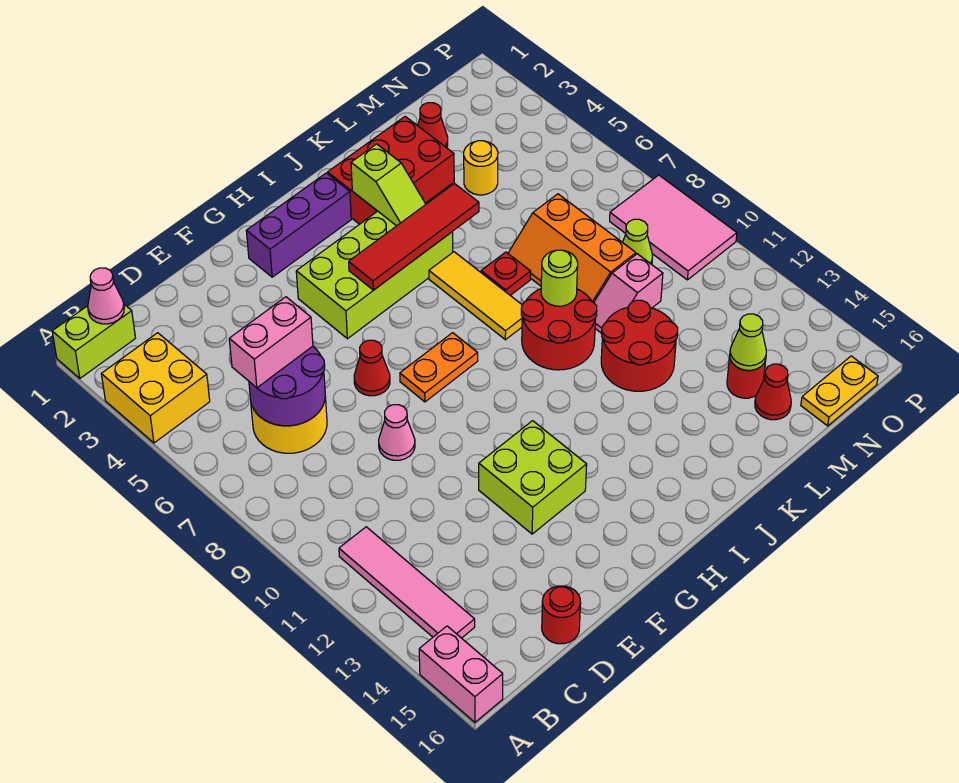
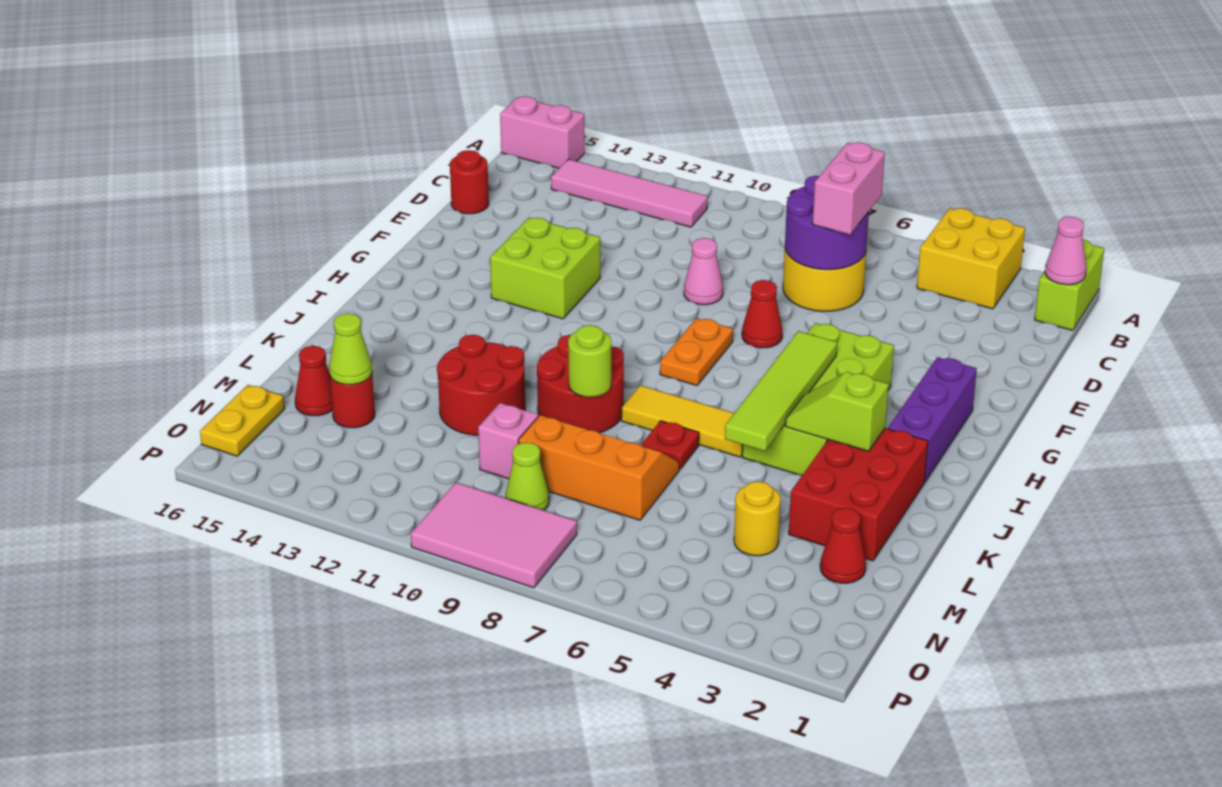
red tile H5:K5 level 2 -> lime tile H5:K5 level 2

